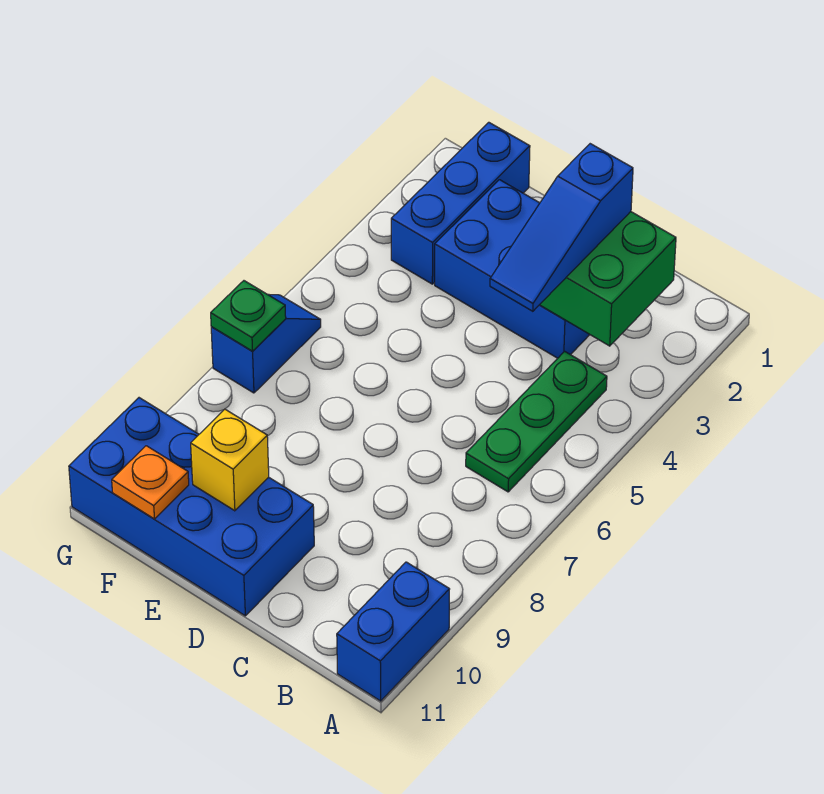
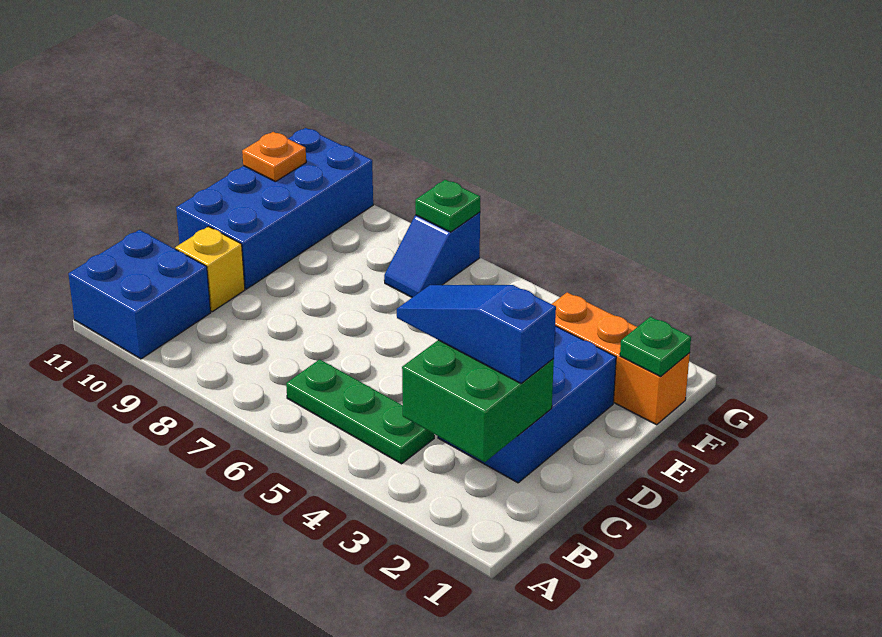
blue brick A10:A11 level 1 -> blue brick A10:B11 level 1
yellow brick E10 level 2 -> yellow brick C10 level 1
blue brick F1:F3 level 1 -> orange brick F1:F3 level 1
none -> green plate F1 level 2
blue slope G6:G7 level 1 top 7 -> blue slope F7:G7 level 1 top G

